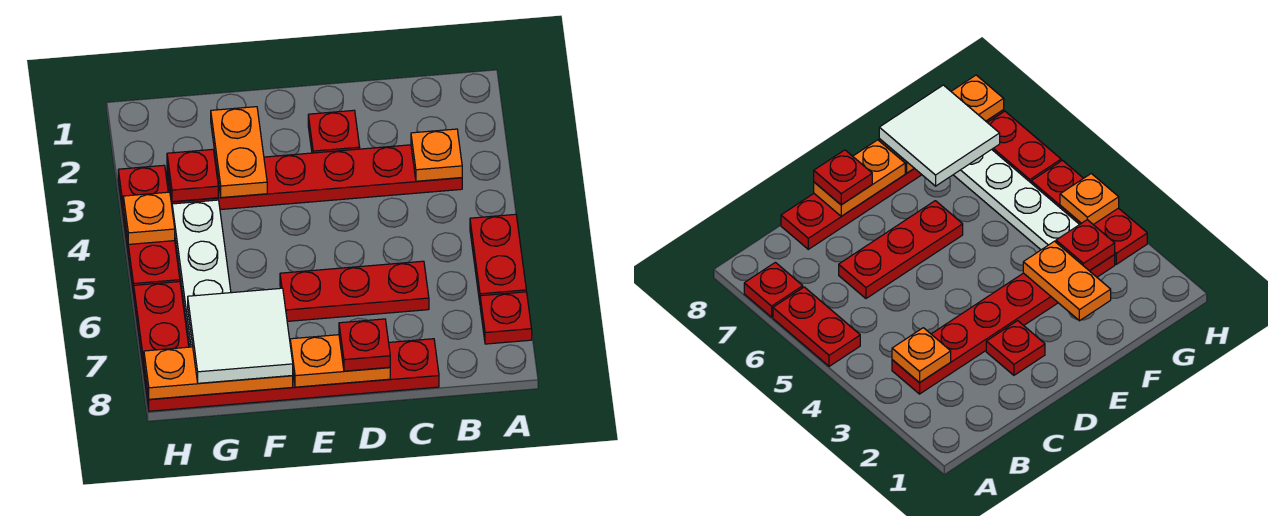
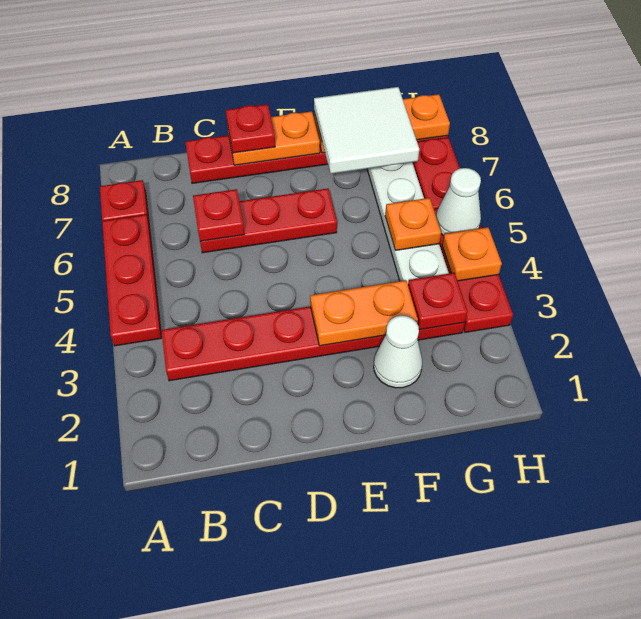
red plate A5:A6 level 1 -> red plate A4:A6 level 1
orange plate B3 level 2 -> orange plate G5 level 2
red plate D2 level 1 -> red plate C6 level 2
none -> white cone F2 level 1
orange plate F2:F3 level 2 -> orange plate E3:F3 level 2
none -> white cone H5 level 2

